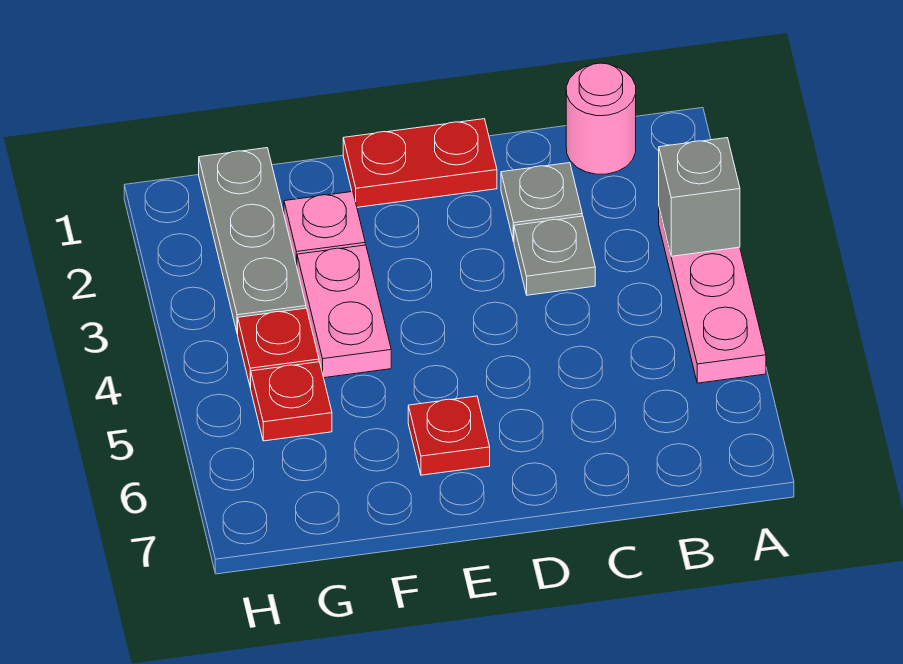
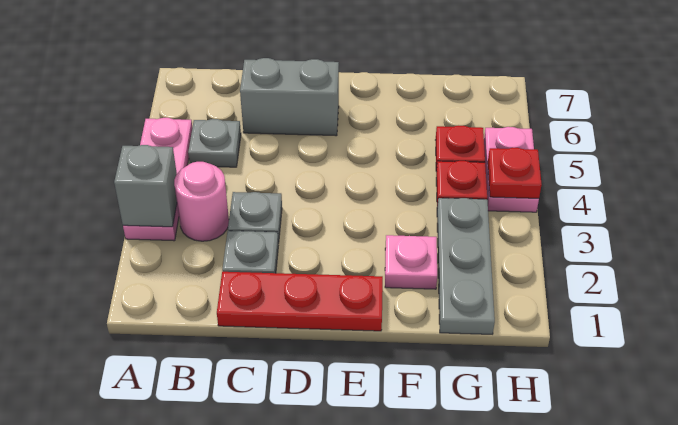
pink round brick B1 level 1 -> pink round brick B3 level 1
none -> grey plate B5 level 1
none -> grey brick C6:D6 level 1
red plate D1:E1 level 1 -> red plate C1:E1 level 1
red plate E6 level 1 -> red plate H4 level 2
pink plate F3:F4 level 1 -> pink plate H4:H5 level 1

